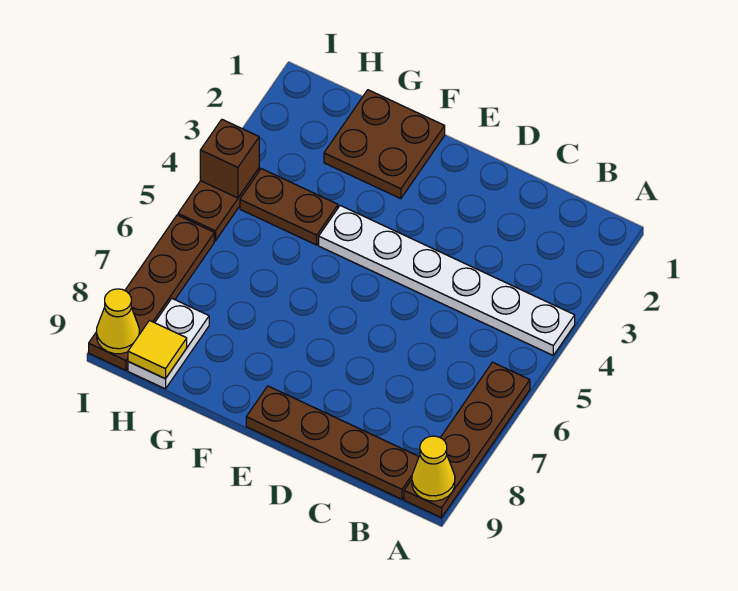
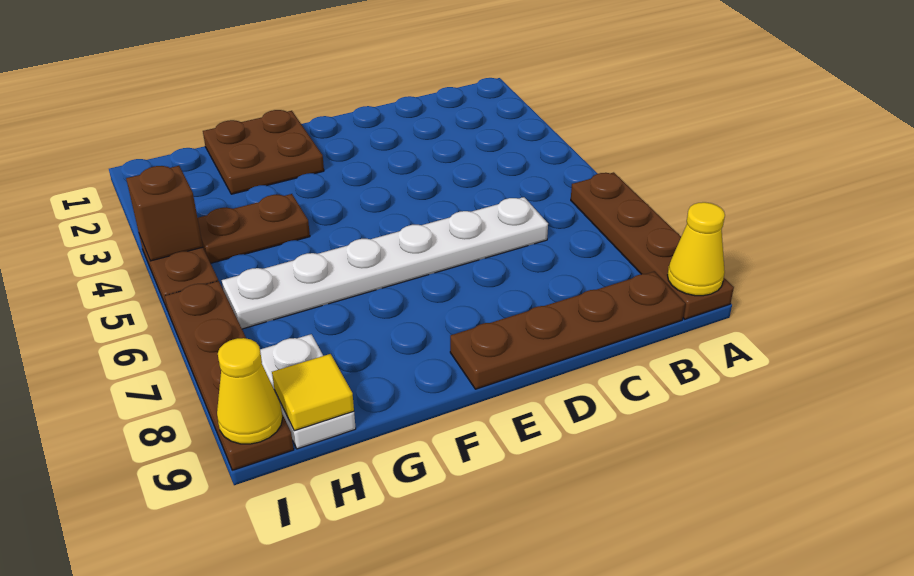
white plate A4:F4 level 1 -> white plate C6:H6 level 1

